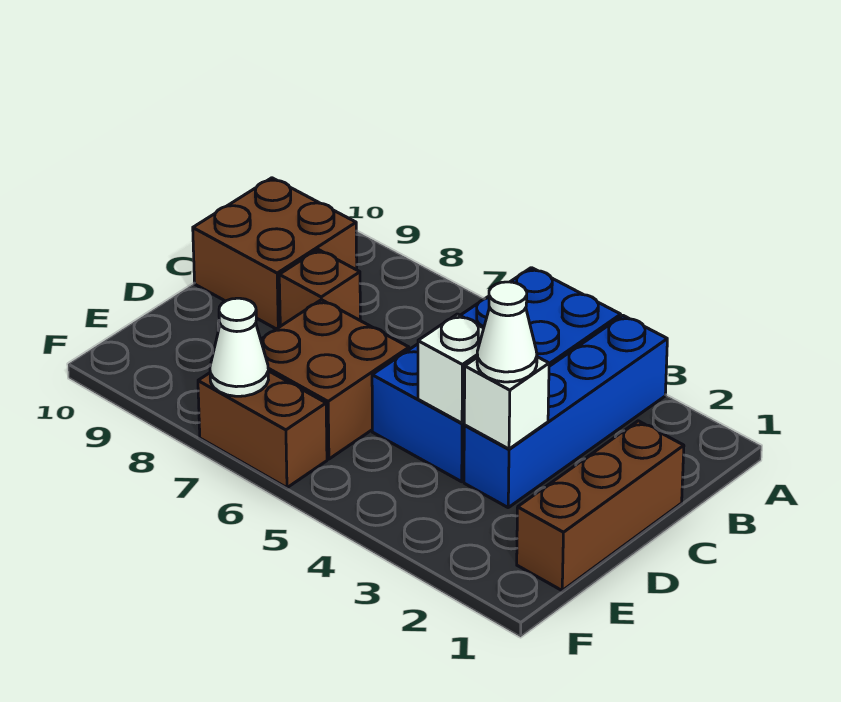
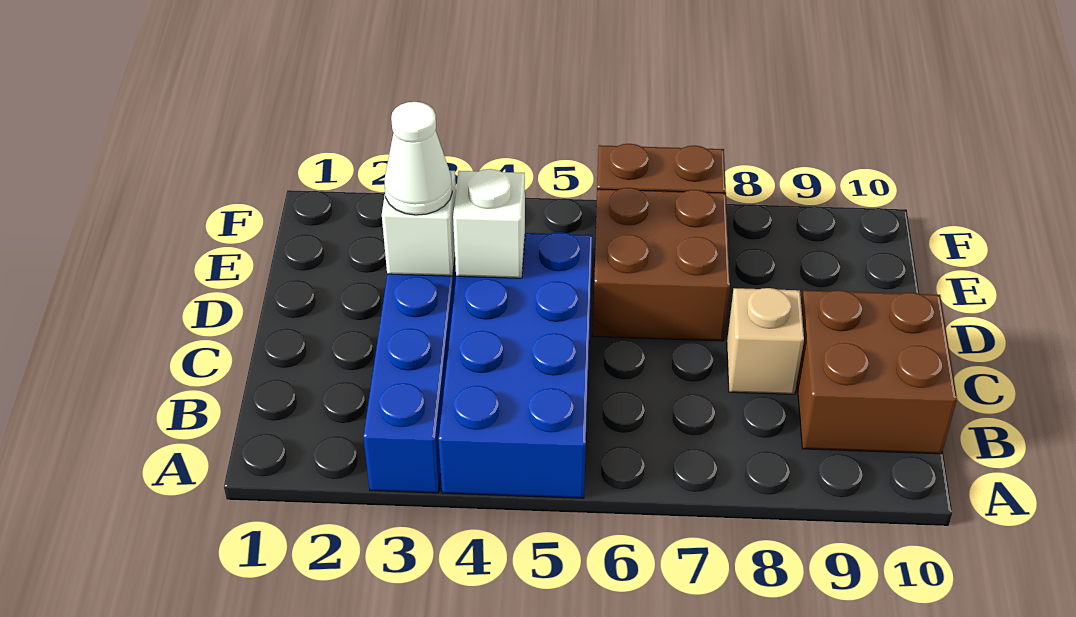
brown brick C1:E1 level 1 -> none
brown brick C8 level 1 -> tan brick C8 level 1
white cone F7 level 2 -> none

